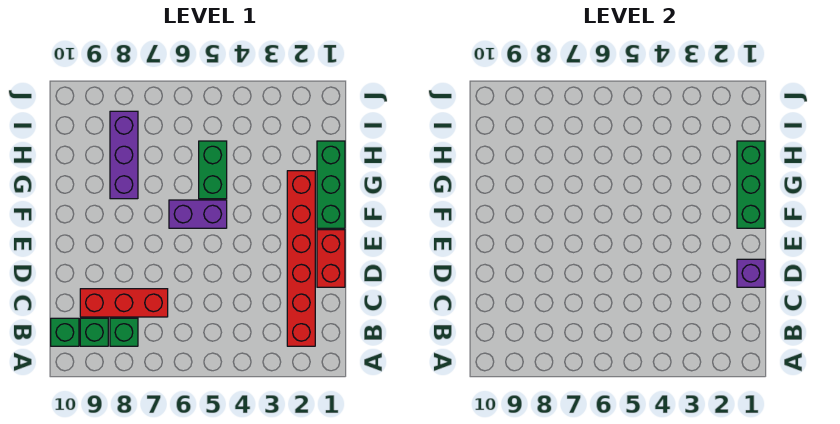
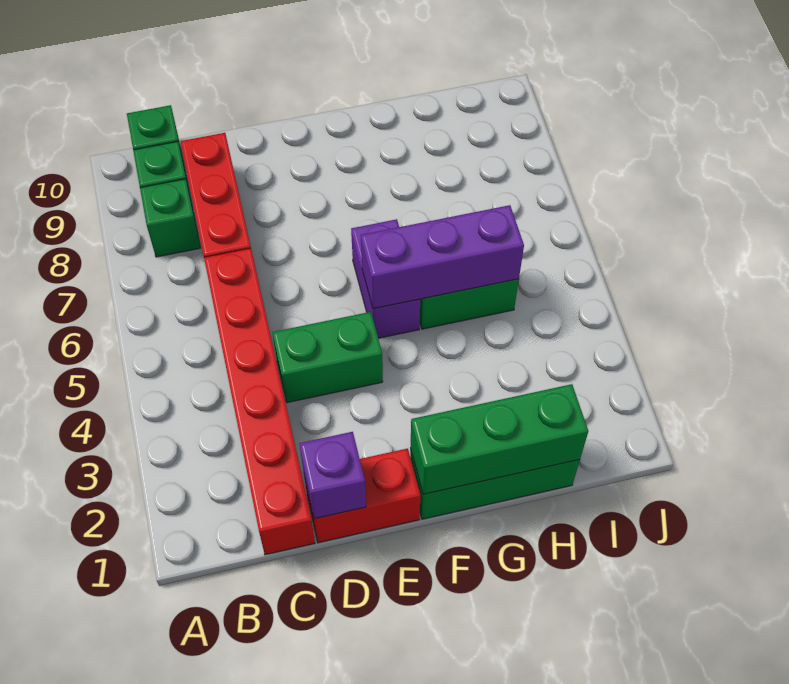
red brick B2:G2 level 1 -> red brick C1:C6 level 1
none -> green brick D4:E4 level 1
purple brick G8:I8 level 1 -> purple brick F5:H5 level 2

